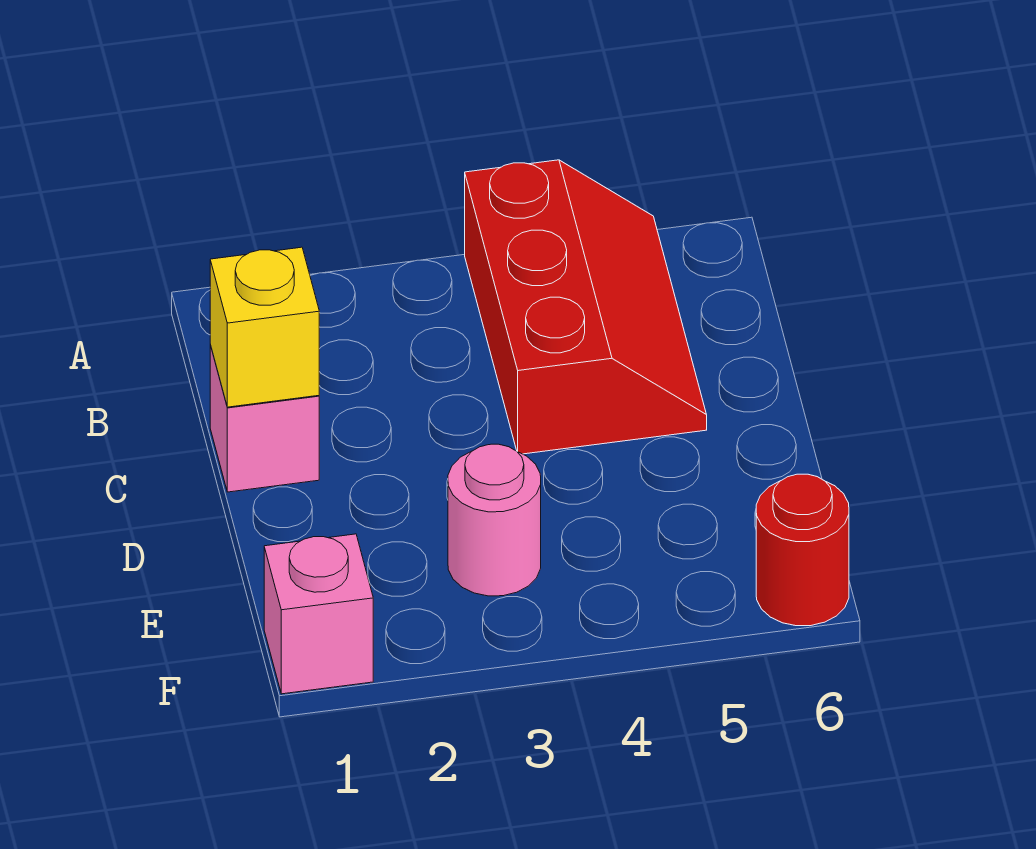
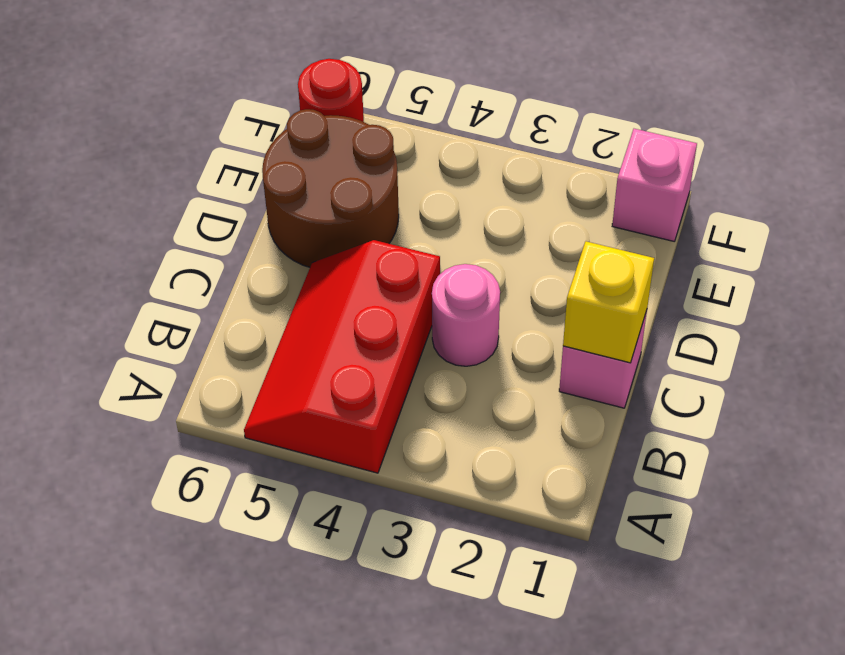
none -> brown round brick D5:E6 level 1
pink round brick E3 level 1 -> pink round brick C3 level 1

